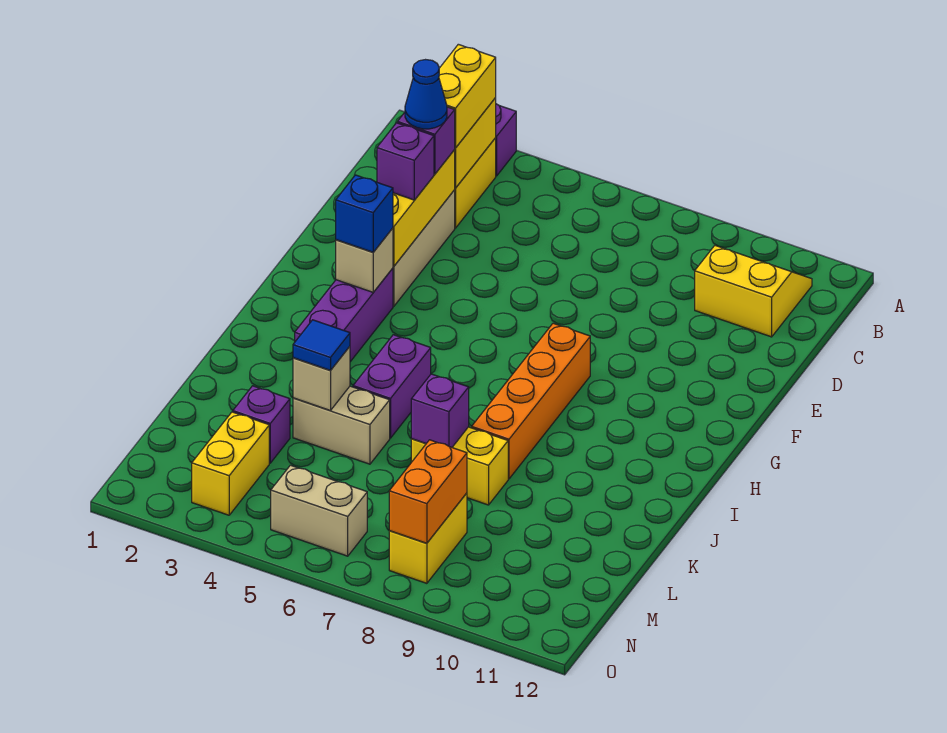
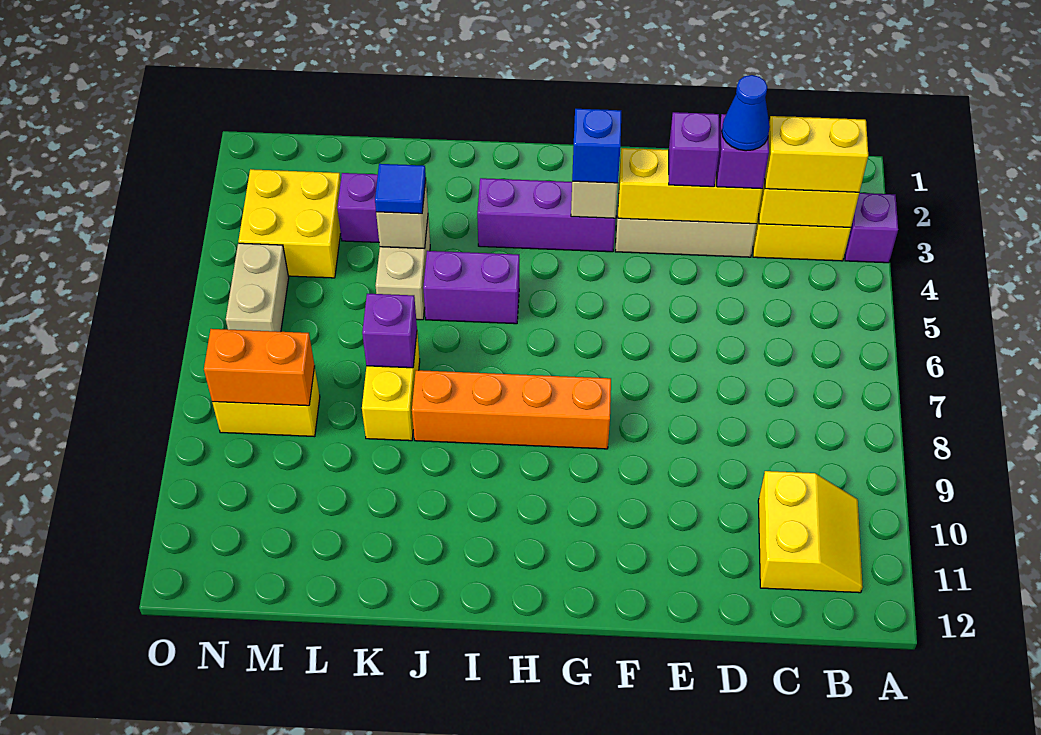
yellow brick M3:N3 level 1 -> yellow brick M3:N4 level 1

